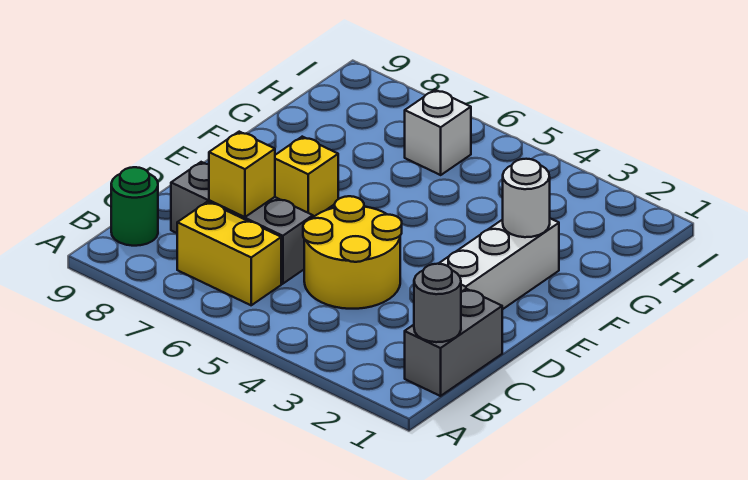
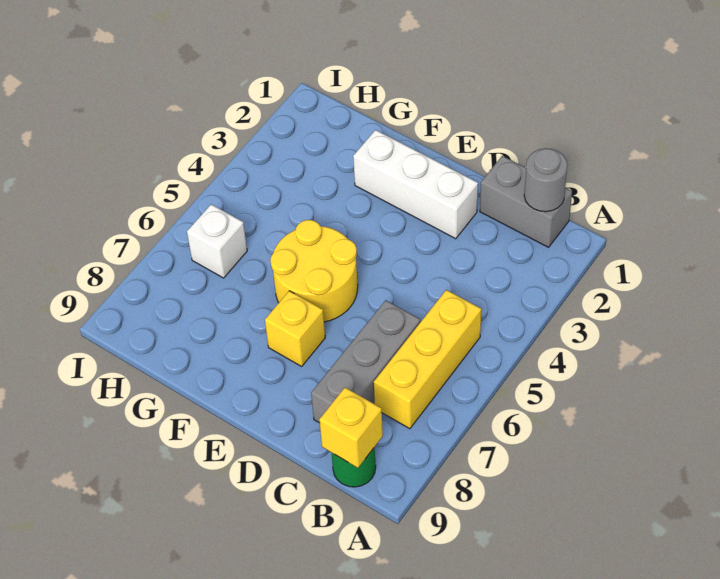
yellow brick B6:B7 level 1 -> yellow brick B5:B7 level 1
yellow round brick C4:D5 level 1 -> yellow round brick E5:F6 level 1
yellow brick C7 level 2 -> yellow brick B9 level 2
white round brick F2 level 2 -> none

